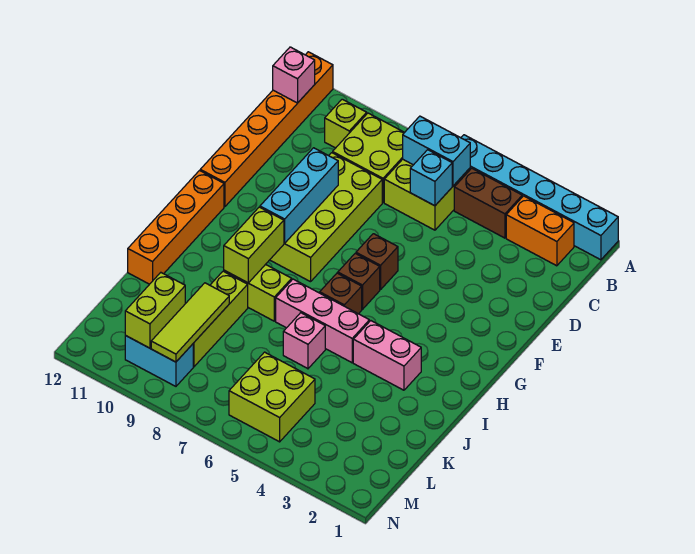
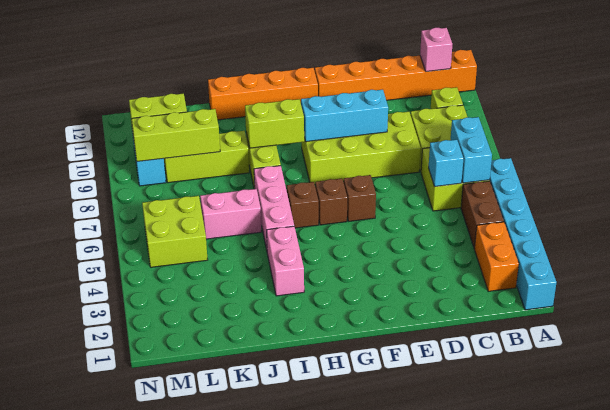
pink brick J6 level 1 -> pink brick J6:K6 level 1
lime tile K9:M9 level 2 -> lime brick K9:M9 level 2

